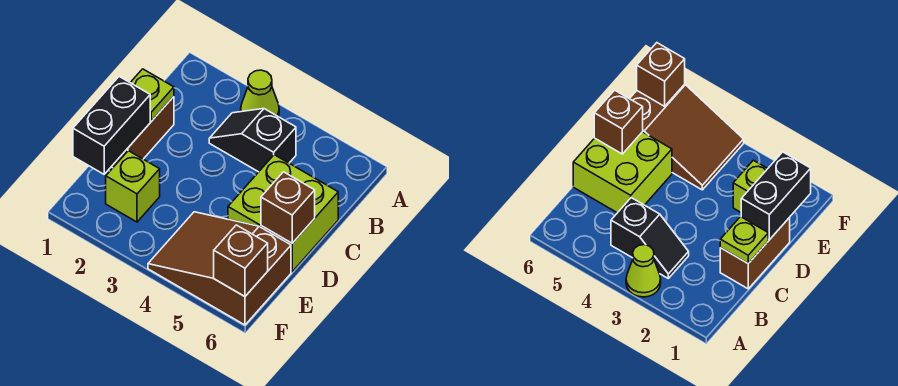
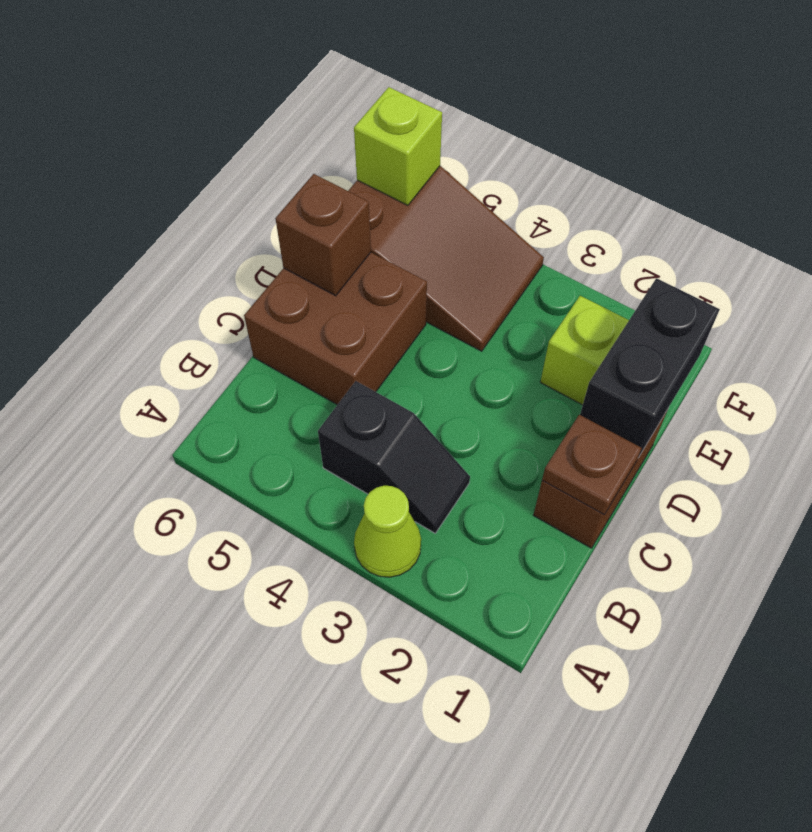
lime plate C1 level 2 -> brown plate C1 level 2
lime brick C5:D6 level 1 -> brown brick C5:D6 level 1
brown brick F6 level 2 -> lime brick F6 level 2

